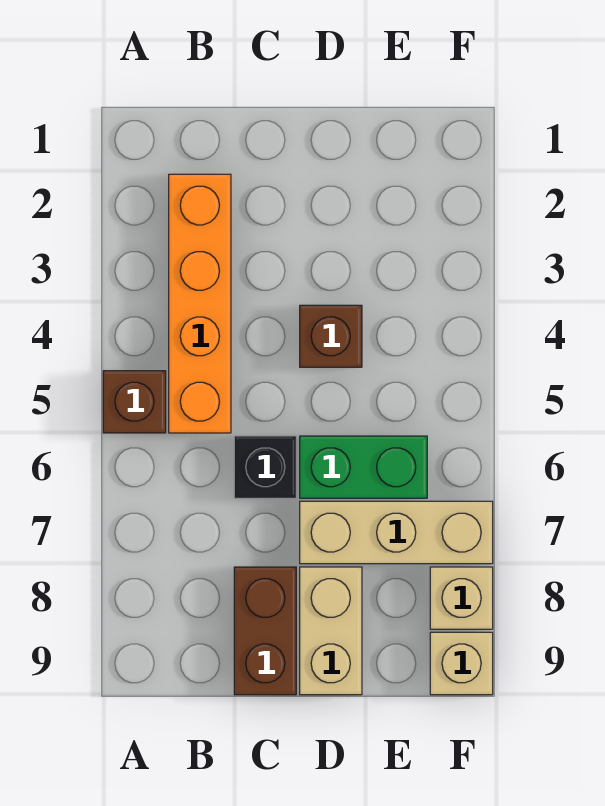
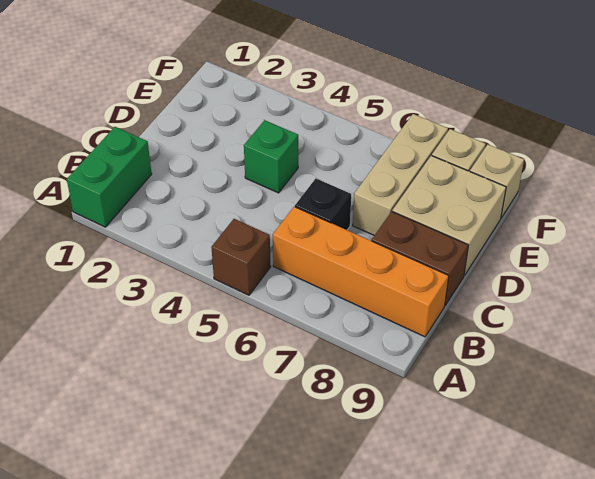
orange brick B2:B5 level 1 -> orange brick B6:B9 level 1
brown brick D4 level 1 -> green brick D4 level 1
green brick D6:E6 level 1 -> green brick A1:B1 level 1
tan brick D8:D9 level 1 -> tan brick D8:E9 level 1

